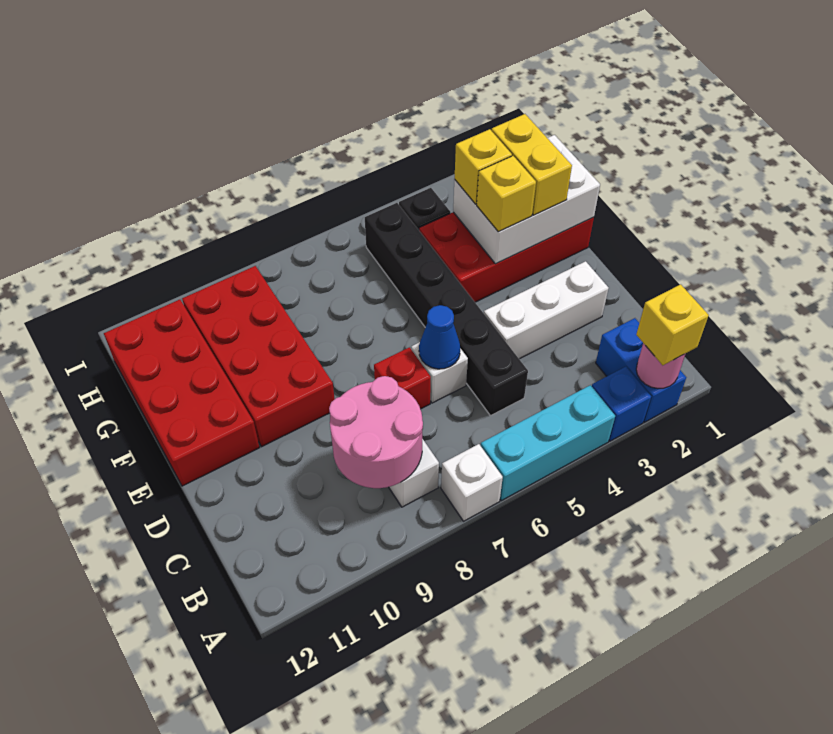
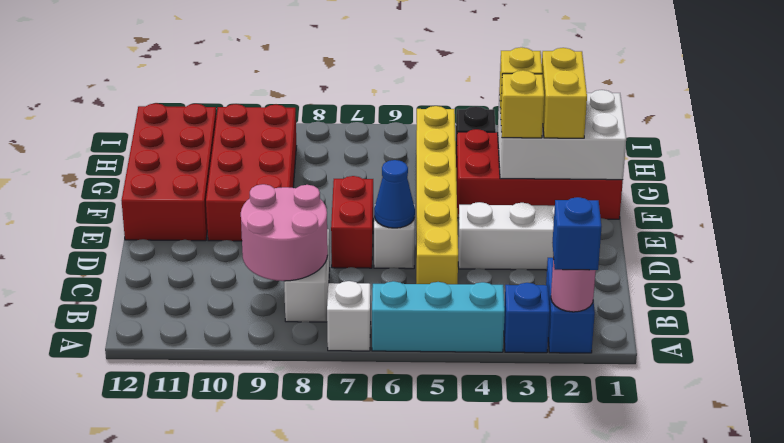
yellow brick A2 level 3 -> blue brick A2 level 3
black brick C5:H5 level 1 -> yellow brick C5:H5 level 1
red brick D7 level 1 -> red brick D7:E7 level 1

